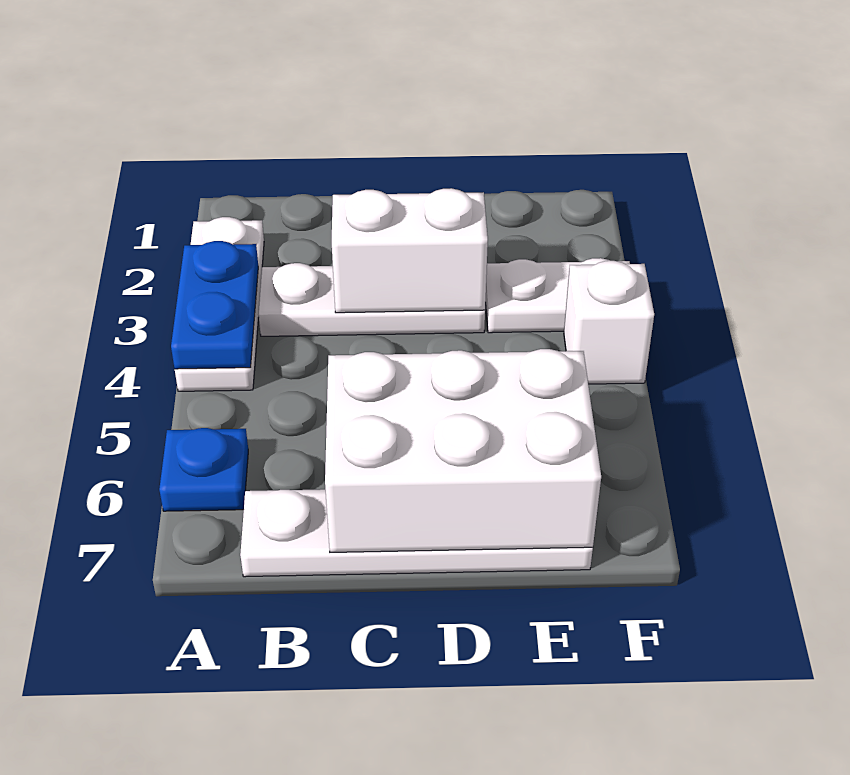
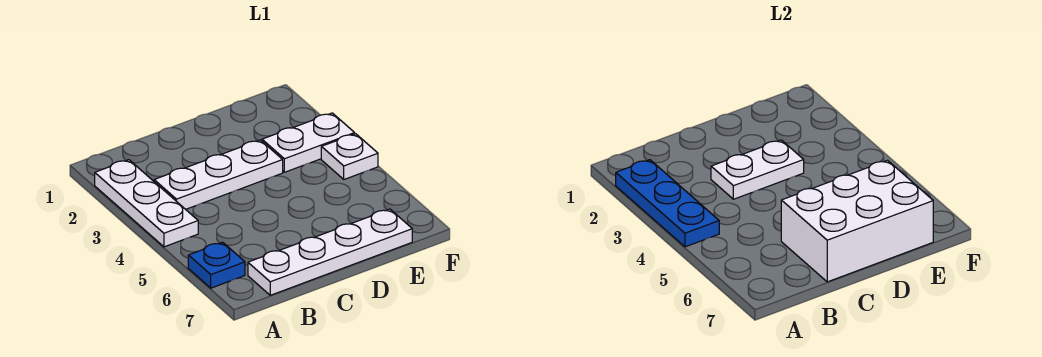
blue plate A3:A4 level 2 -> blue plate A2:A4 level 2
white brick C3:D3 level 2 -> white plate C3:D3 level 2
white brick F4 level 1 -> white plate F4 level 1

